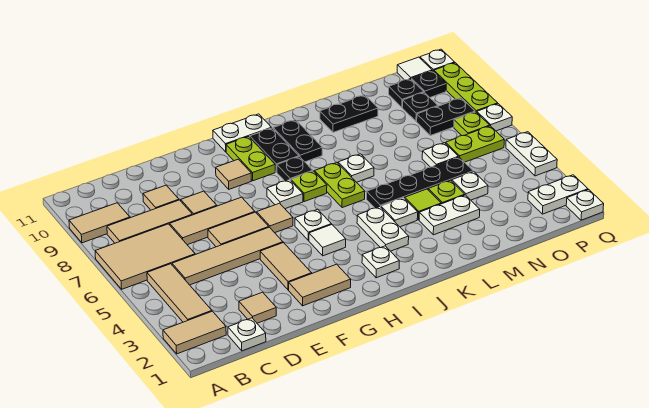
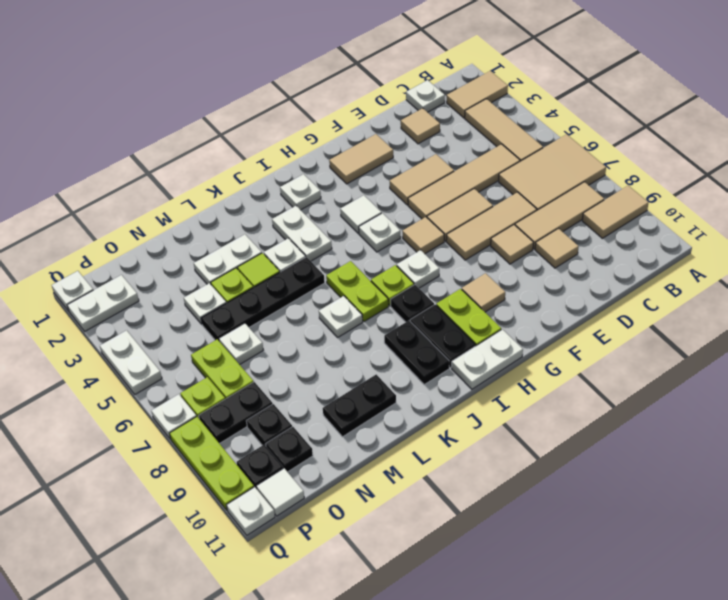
tan tile F3:F4 level 1 -> tan tile E4:F4 level 1
lime plate O6:P6 level 1 -> lime plate O6:O7 level 1

